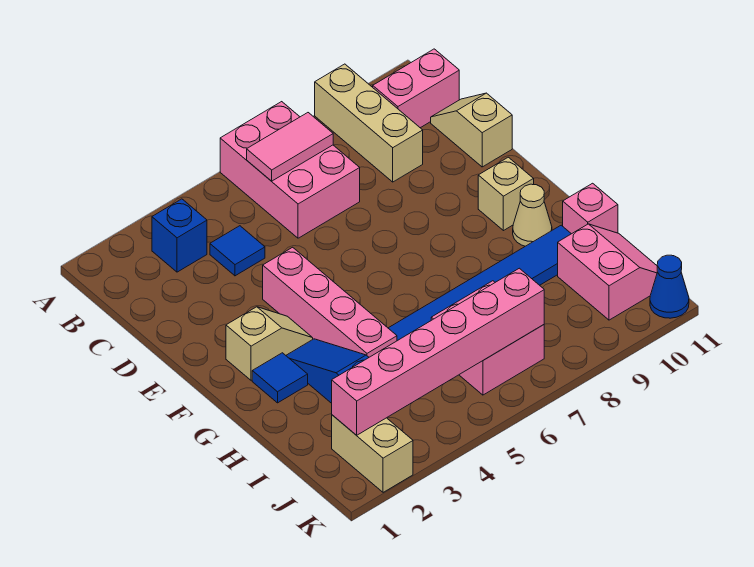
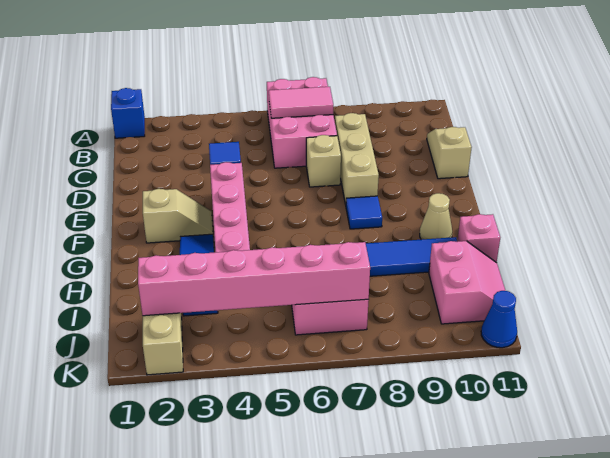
tan brick A9:C9 level 1 -> tan brick C8:E8 level 1
blue brick B3 level 1 -> blue brick A1 level 1
pink brick B10:B11 level 1 -> none
tan brick F10 level 1 -> tan brick D7 level 1
blue tile G2 level 1 -> blue tile F8 level 1

